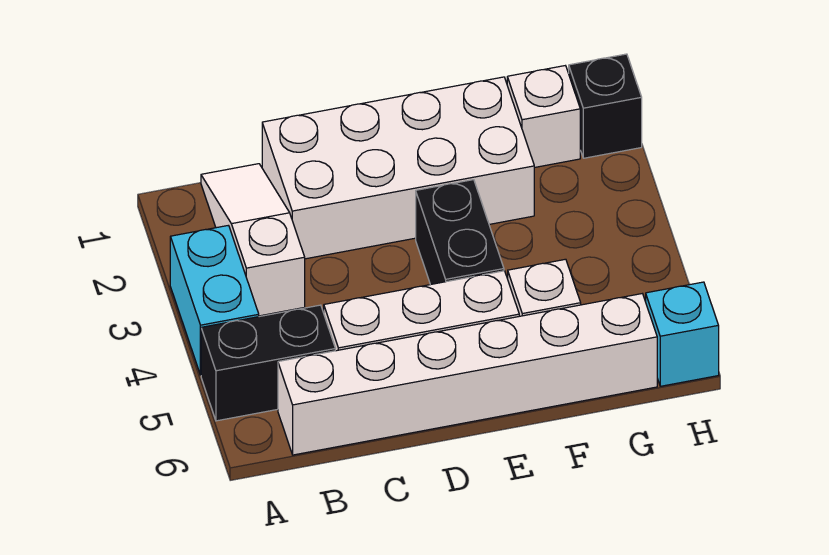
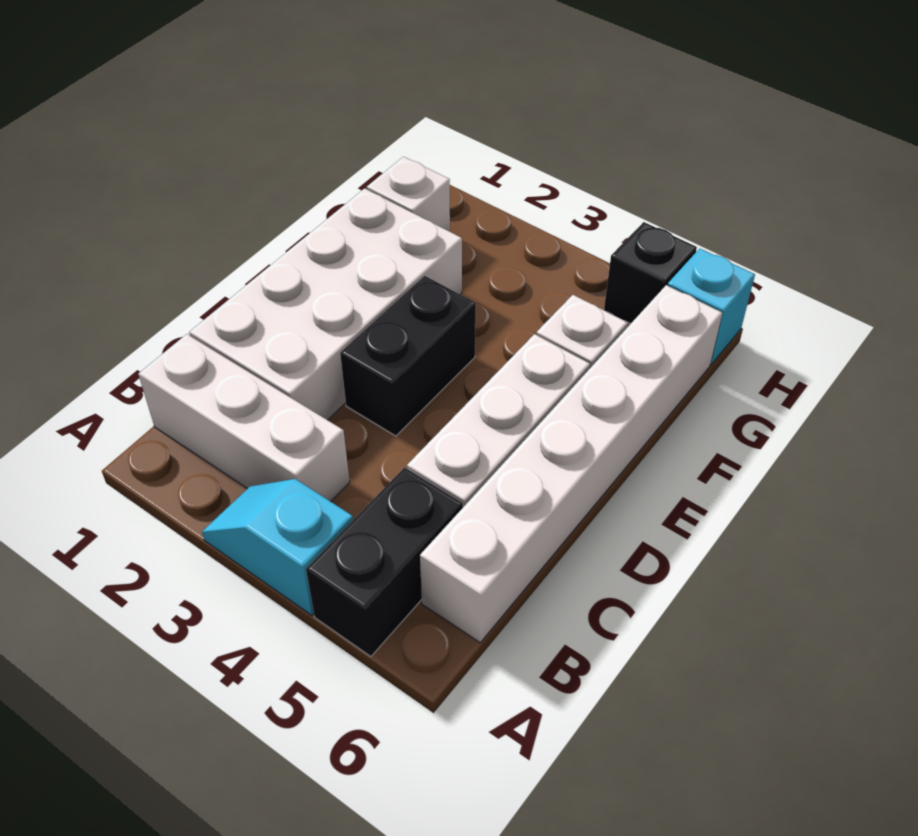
cyan brick A3:A4 level 1 -> cyan slope A3:A4 level 1 top 4
white slope B1:B3 level 1 top 3 -> white brick B1:B3 level 1
black brick E3:E4 level 1 -> black brick D3:E3 level 1
black brick H1 level 1 -> black brick H5 level 1

